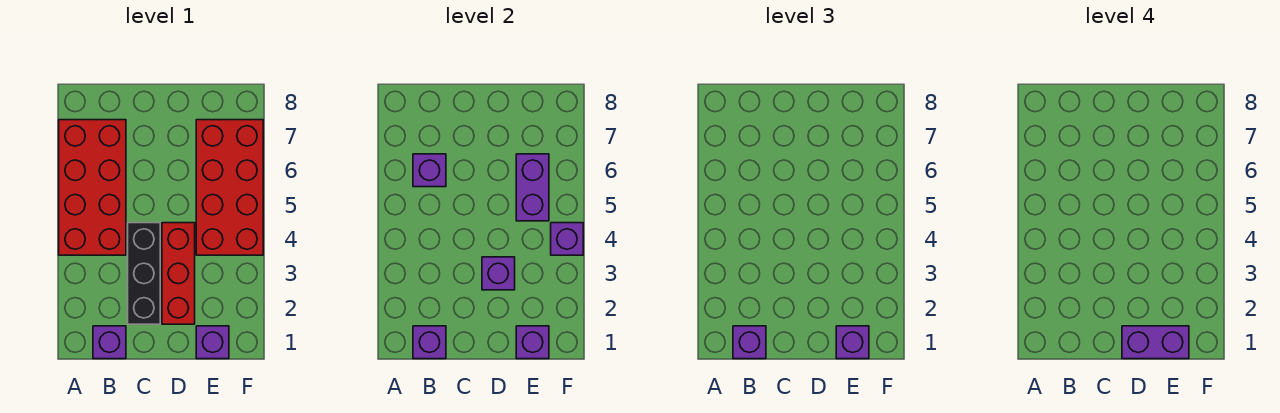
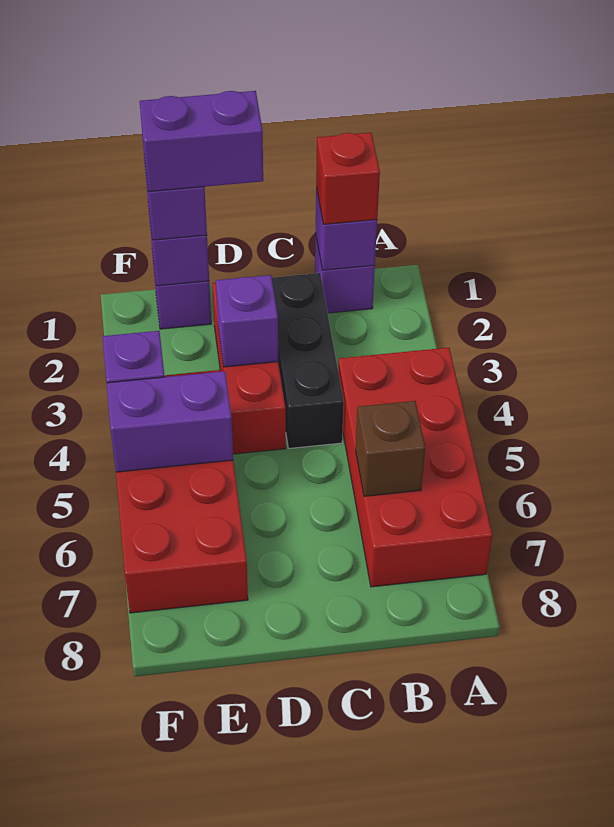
purple brick B1 level 3 -> red brick B1 level 3
purple brick B6 level 2 -> brown brick B6 level 2
purple brick E5:E6 level 2 -> purple brick E5:F5 level 2

